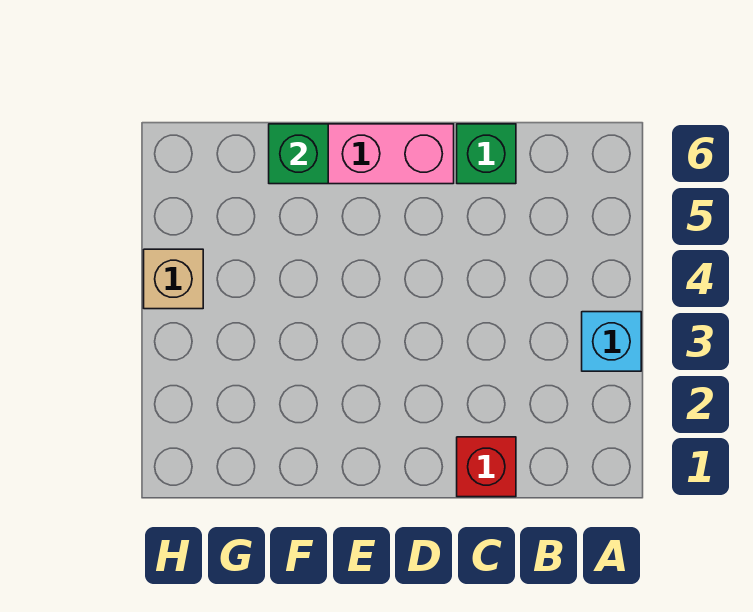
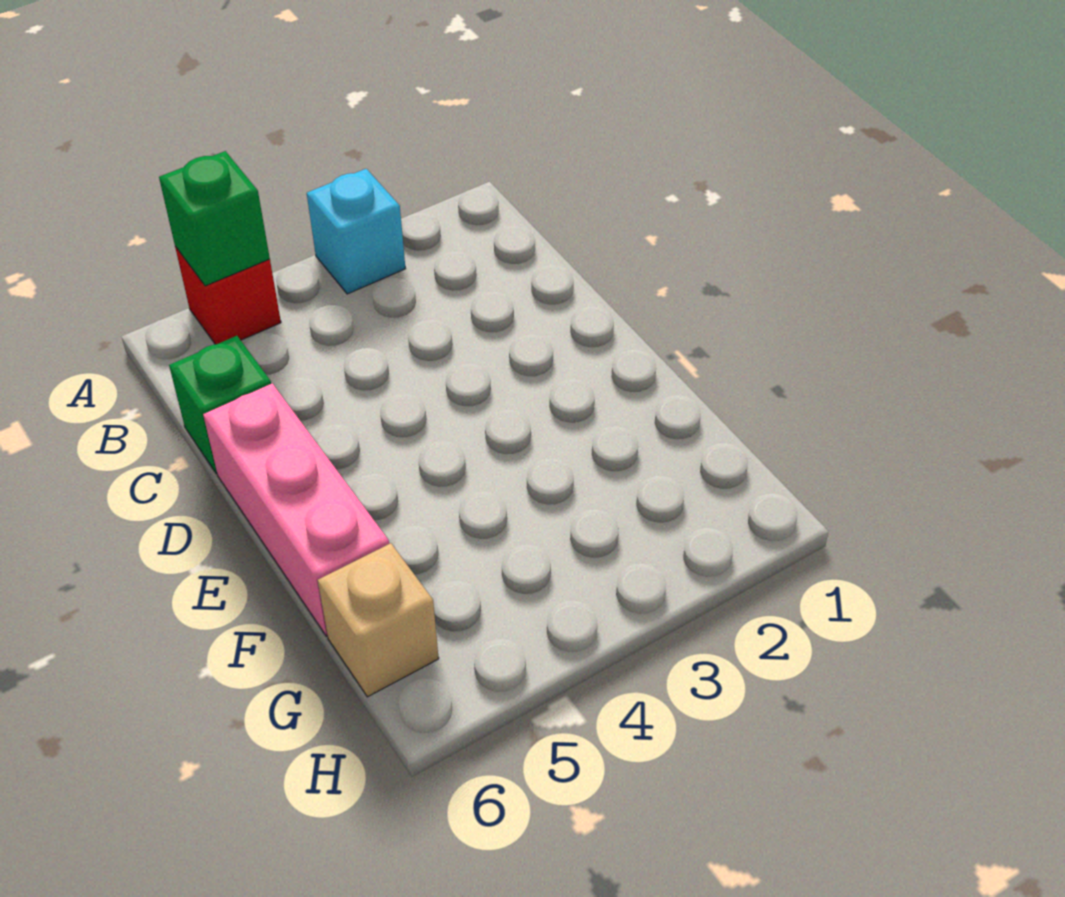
red brick C1 level 1 -> red brick A5 level 1
green brick F6 level 2 -> green brick A5 level 2
tan brick H4 level 1 -> tan brick G6 level 1

